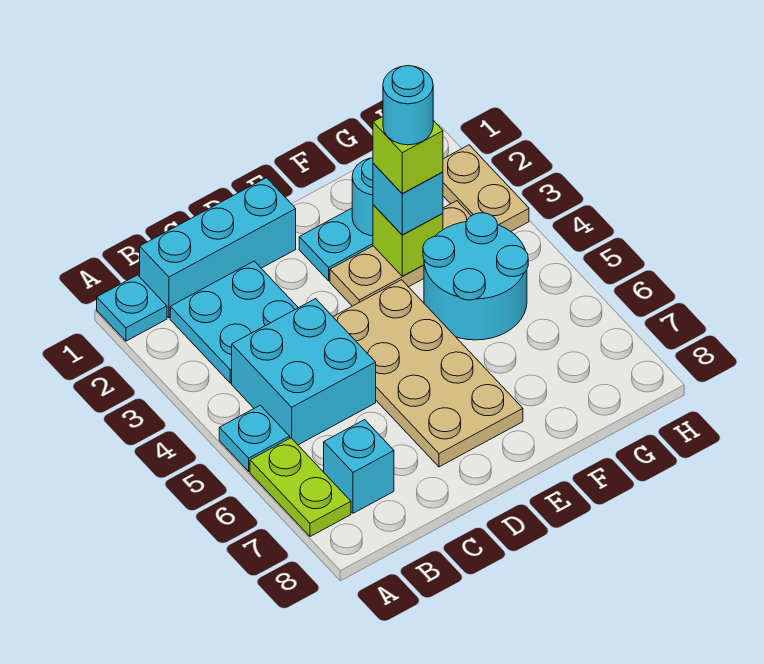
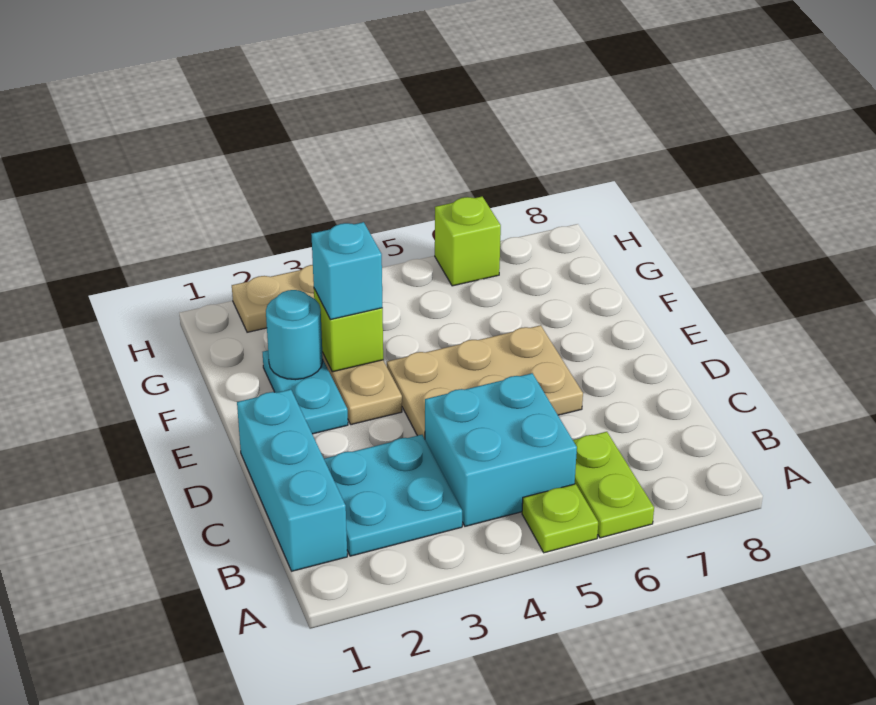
cyan plate A1 level 1 -> none
cyan plate A5 level 1 -> lime plate A5 level 1
lime plate A6:A7 level 1 -> lime plate A6:B6 level 1
cyan brick B7 level 1 -> none
tan plate D4:E7 level 1 -> tan plate D4:E6 level 1
lime brick F3 level 4 -> lime brick H6 level 1
cyan round brick F3 level 5 -> none
cyan round brick F4:G5 level 1 -> none

